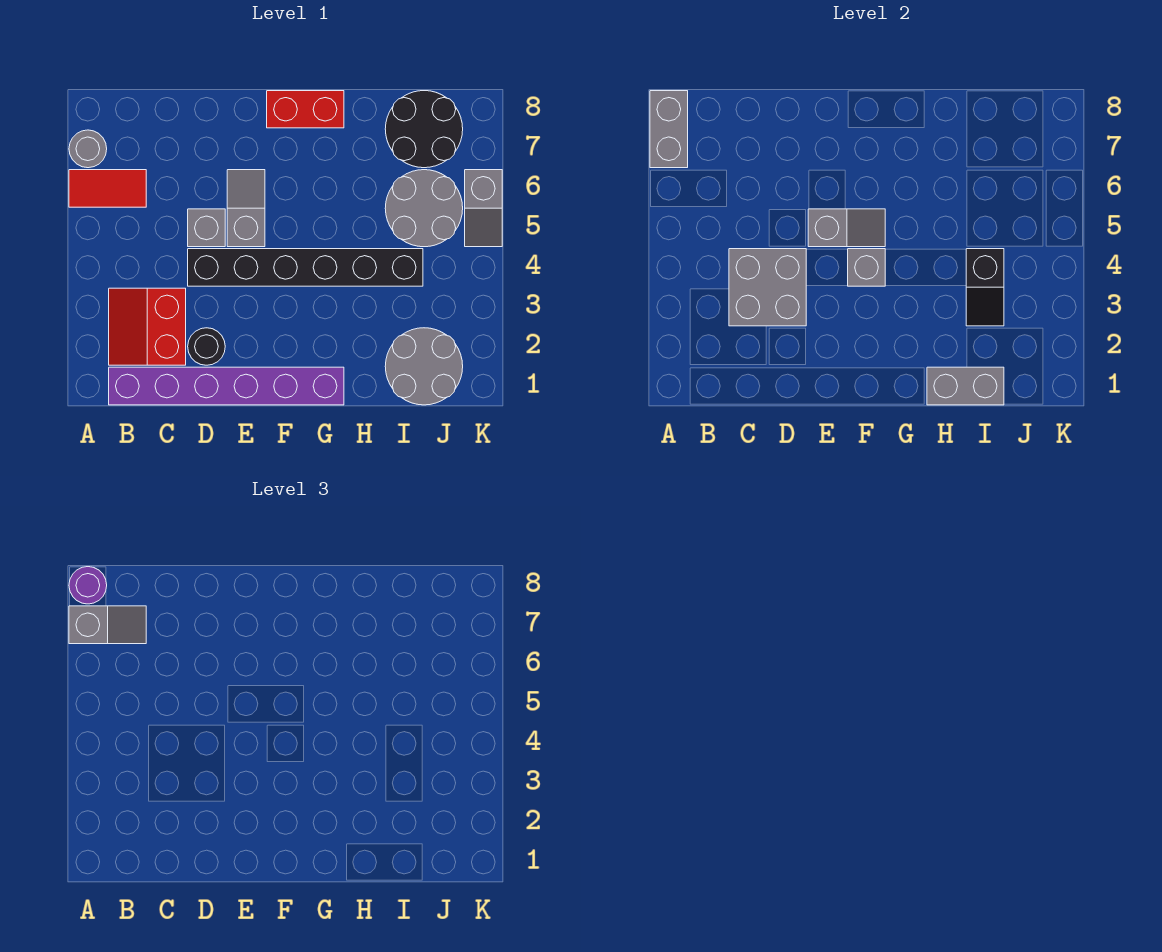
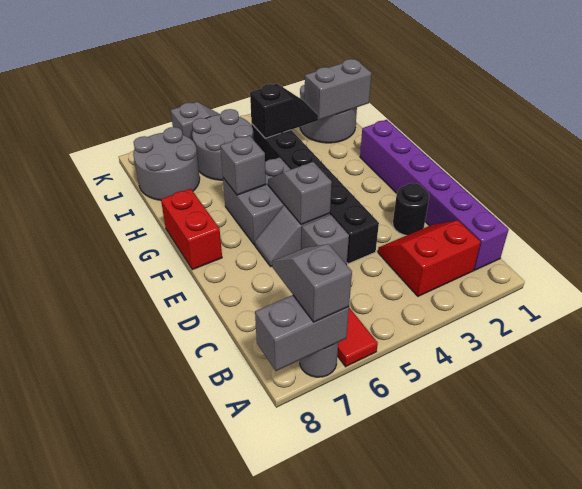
purple round brick A8 level 3 -> none
red slope B2:C3 level 1 top C -> red slope B2:C3 level 1 top B
grey brick C3:D4 level 2 -> grey brick F5:G6 level 1
grey brick F4 level 2 -> grey brick G6 level 2
grey brick H1:I1 level 2 -> grey brick I1:I2 level 2
black round brick I7:J8 level 1 -> grey round brick I7:J8 level 1

